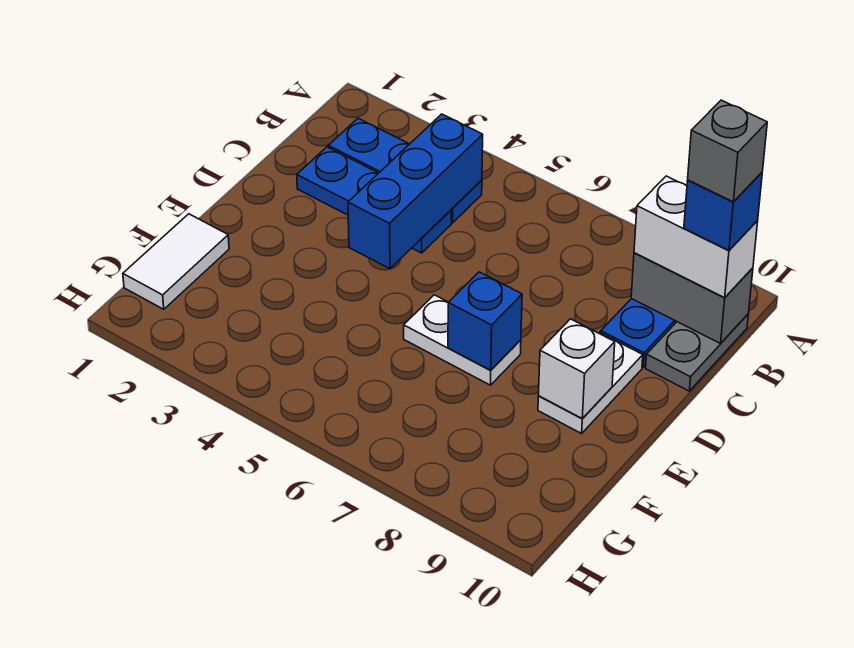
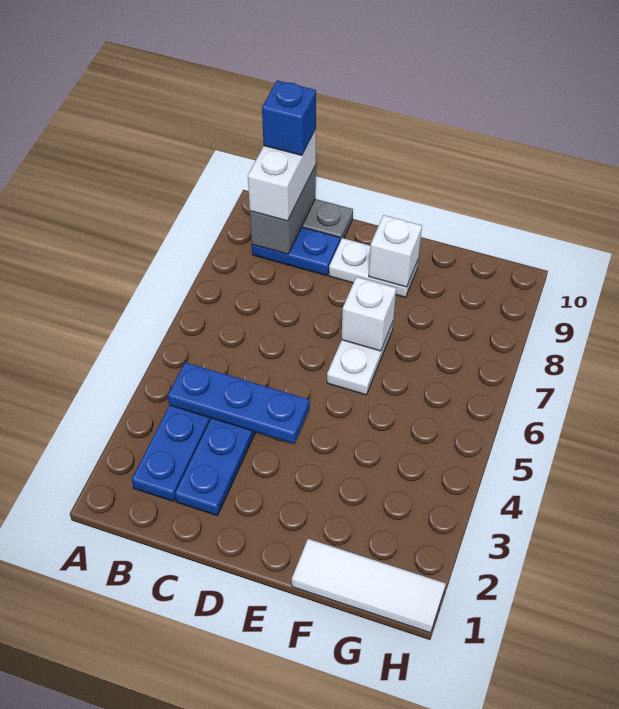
blue brick B4:D4 level 2 -> blue plate B4:D4 level 2
grey brick B10 level 5 -> none
blue brick E7 level 2 -> white brick E7 level 2
white tile F1:G1 level 1 -> white tile F1:H1 level 1

